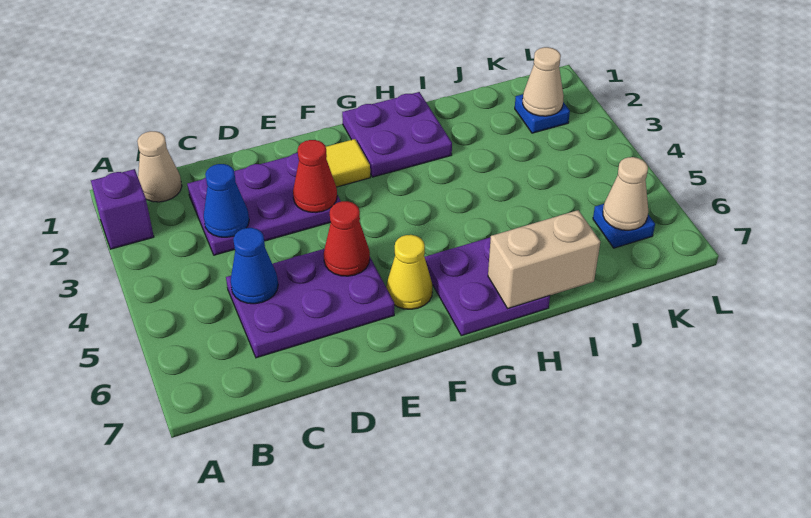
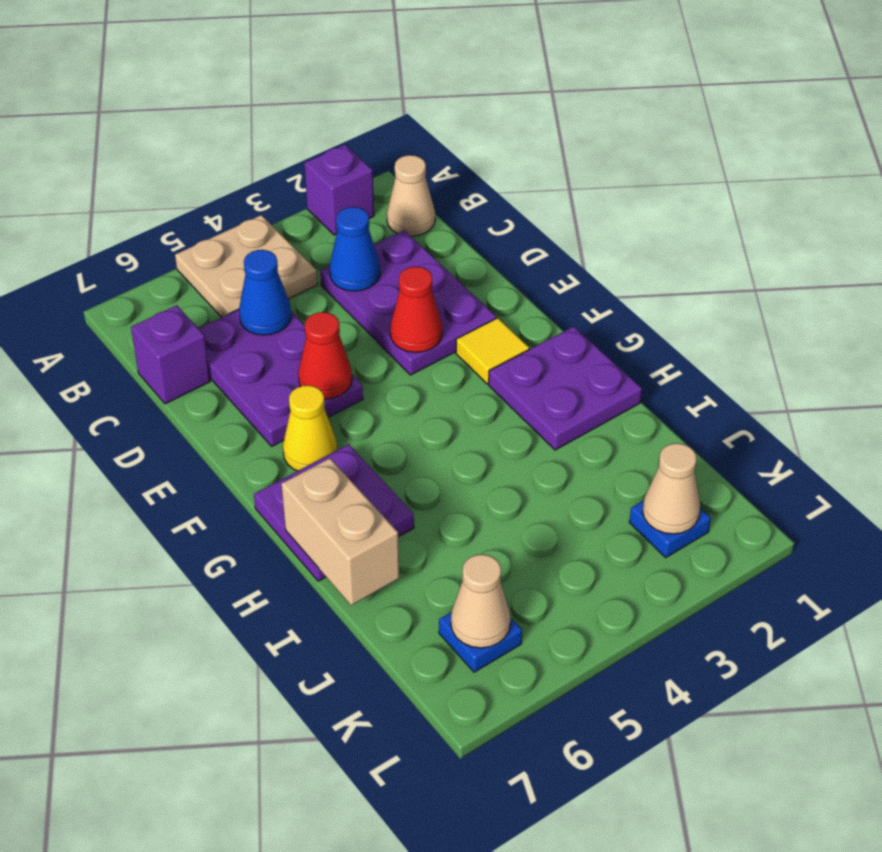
none -> tan plate A4:B5 level 1
none -> purple brick C7 level 1

